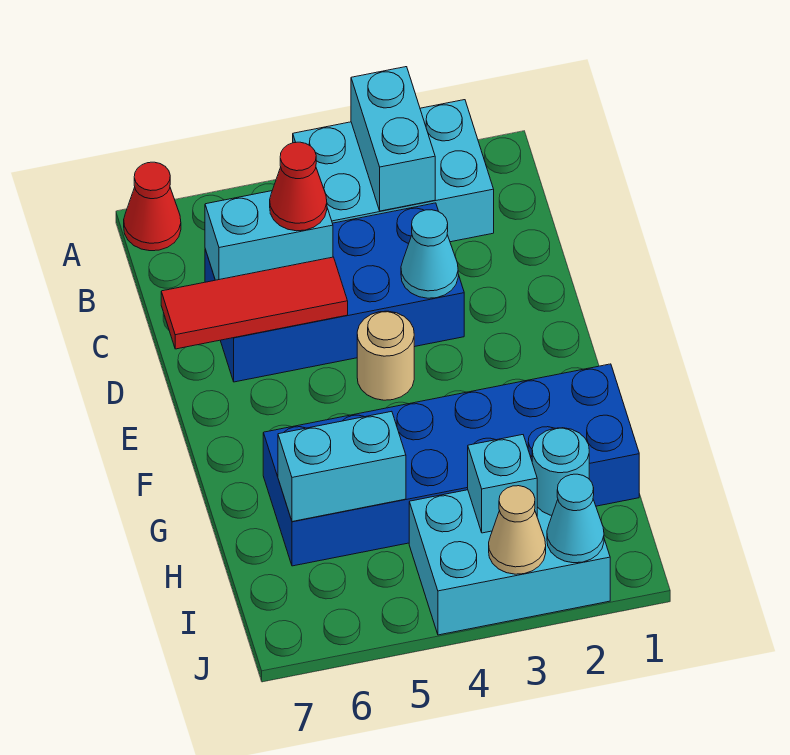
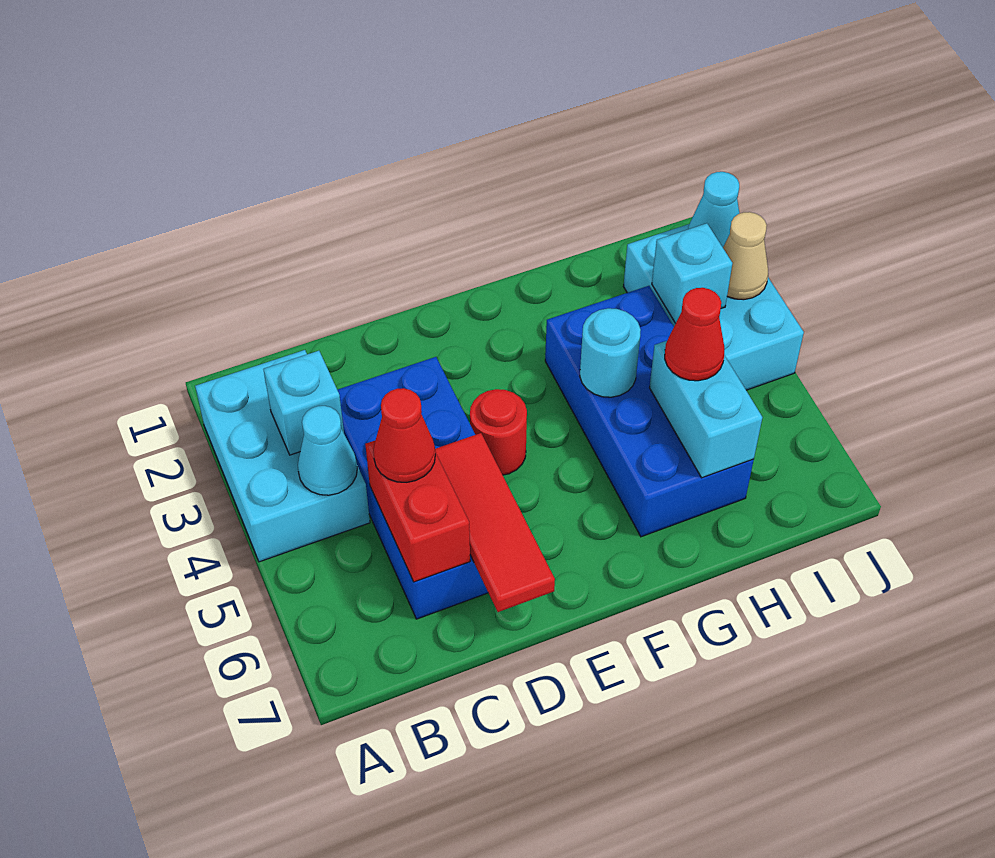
cyan brick A3:B3 level 2 -> cyan brick B3 level 2
red cone A7 level 1 -> red cone H5 level 3
cyan brick C5:C6 level 2 -> red brick C5:C6 level 2
cyan cone D3 level 2 -> cyan cone B4 level 2
tan round brick E4 level 1 -> red round brick E4 level 1
blue brick G1:H6 level 1 -> blue brick G3:H6 level 1
cyan round brick I2 level 2 -> cyan round brick G4 level 2

